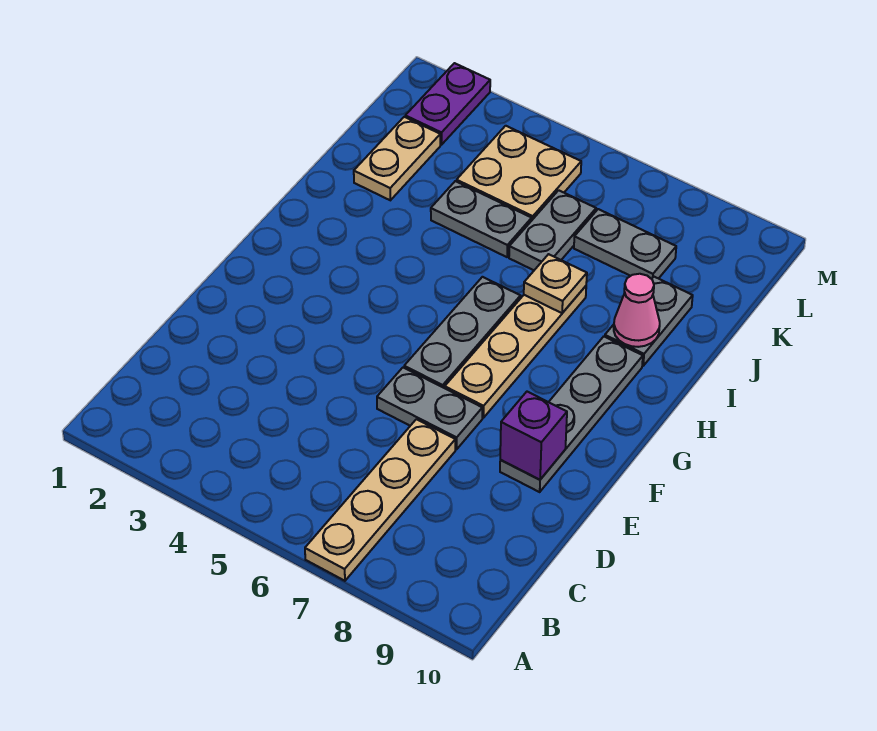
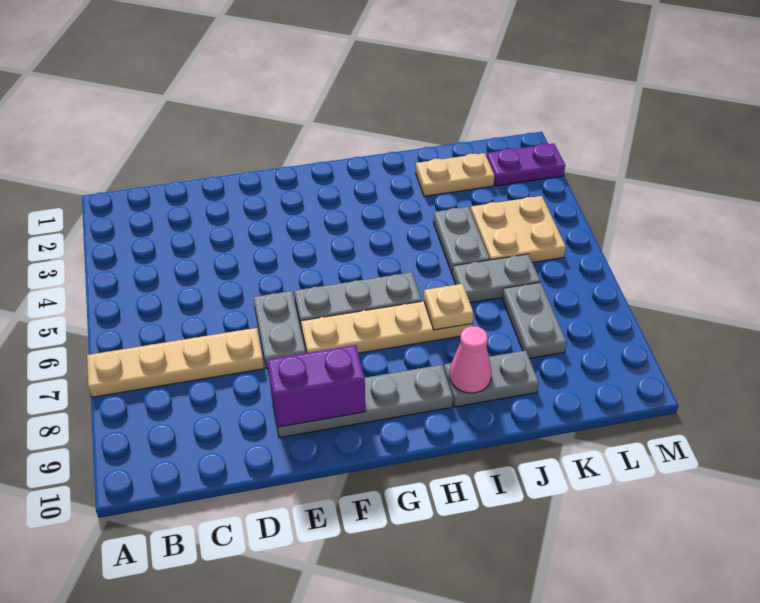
purple brick E9 level 2 -> purple brick E9:F9 level 2

